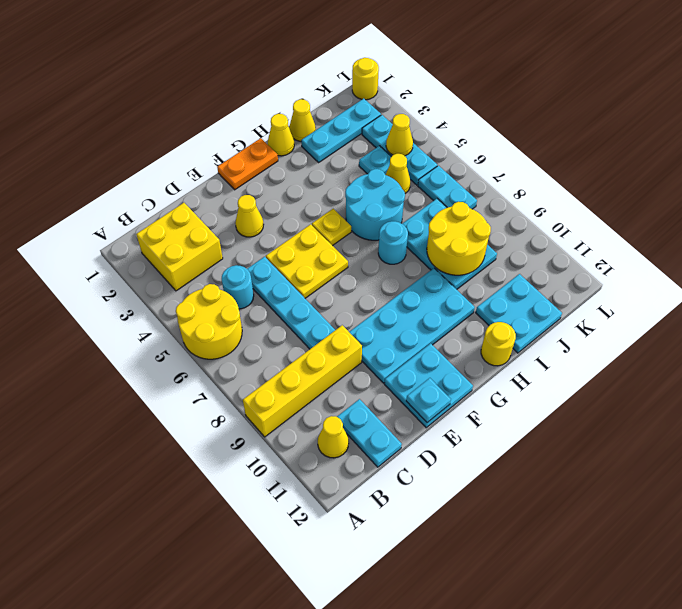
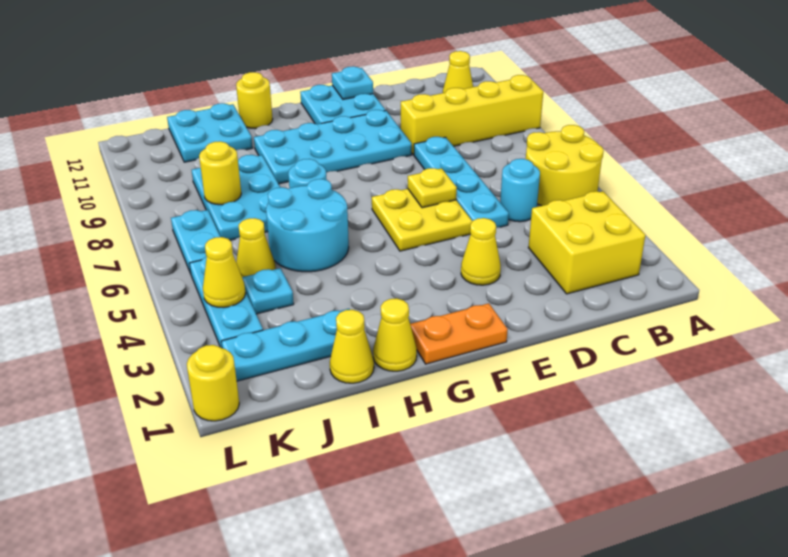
cyan plate C11:C12 level 1 -> none
yellow plate G5 level 1 -> yellow plate E6 level 2
yellow round brick I8:J9 level 2 -> yellow round brick J8 level 2

